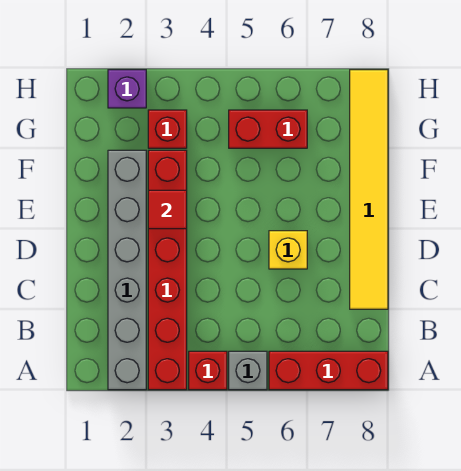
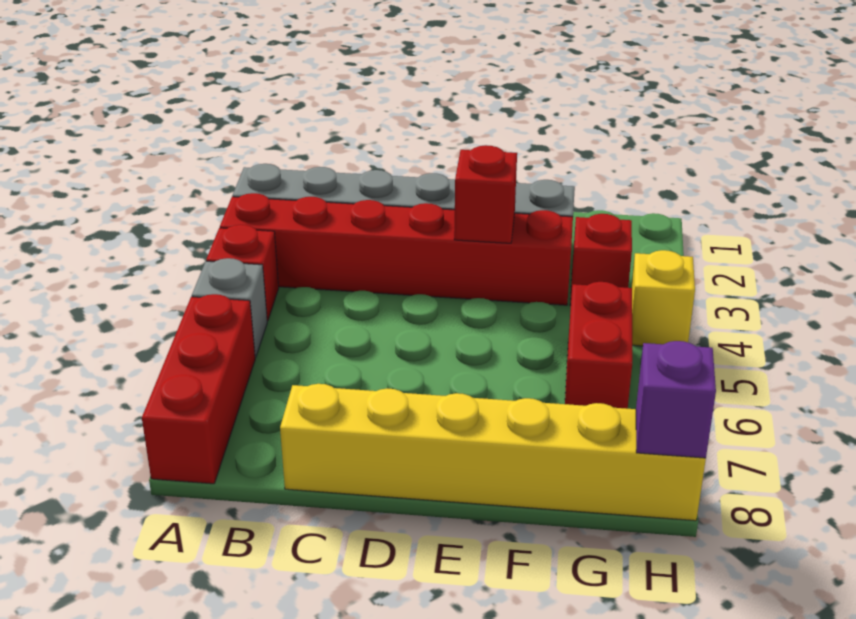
yellow tile C8:H8 level 1 -> yellow brick C8:H8 level 1
yellow brick D6 level 1 -> yellow brick H4 level 1
red tile E3 level 2 -> red brick E3 level 2
purple brick H2 level 1 -> purple brick H8 level 2

